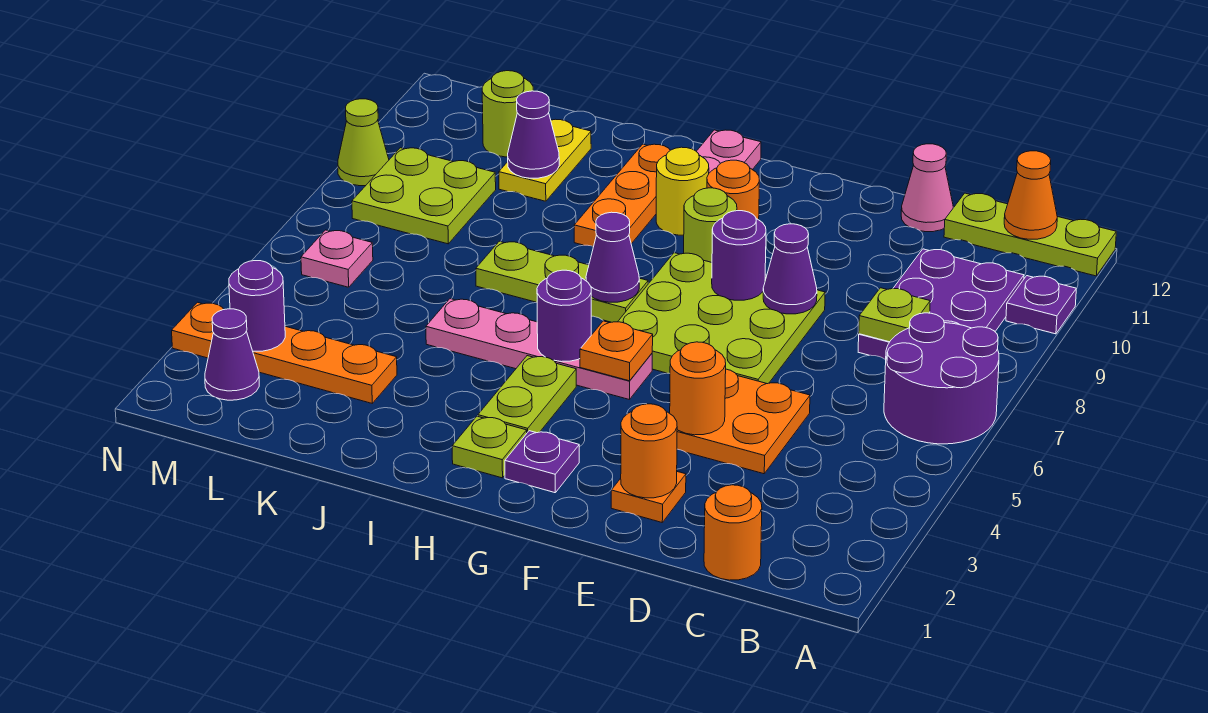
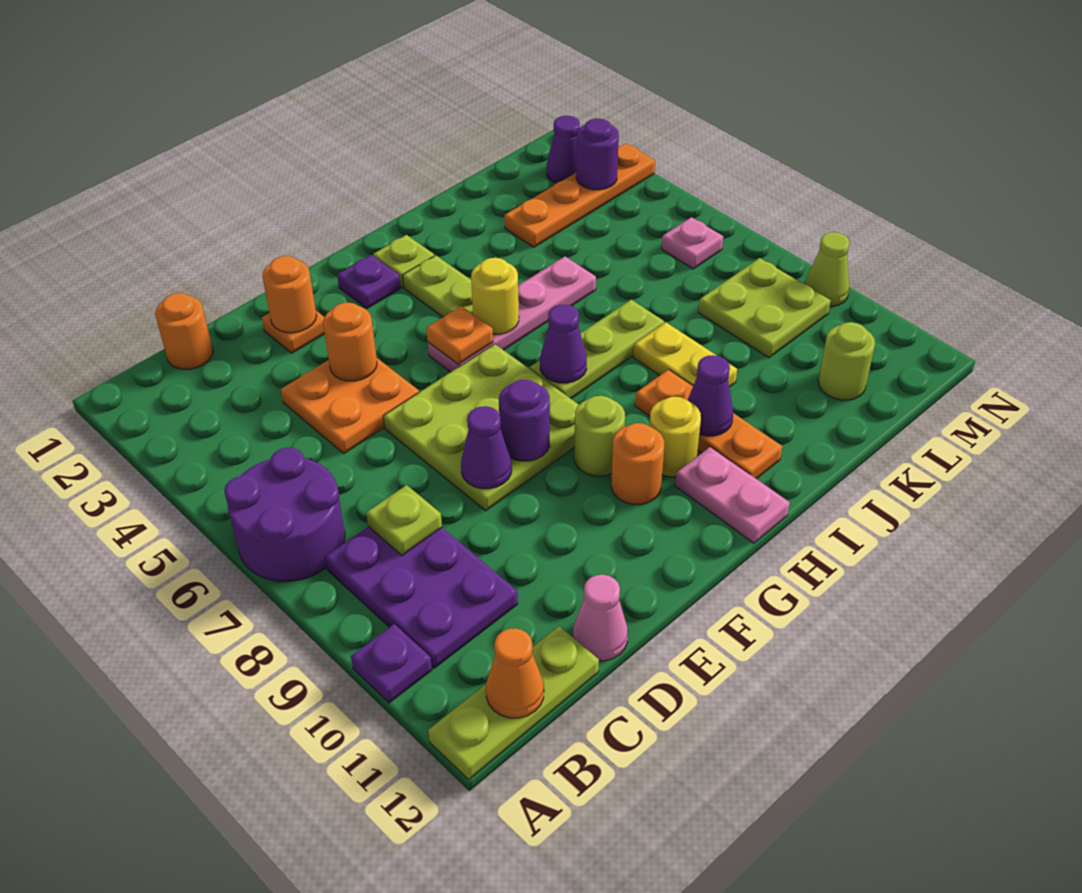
purple round brick H5 level 2 -> yellow round brick H5 level 2
yellow plate K10:K11 level 1 -> yellow plate J8:J9 level 1
purple cone K10 level 2 -> purple cone I10 level 2

